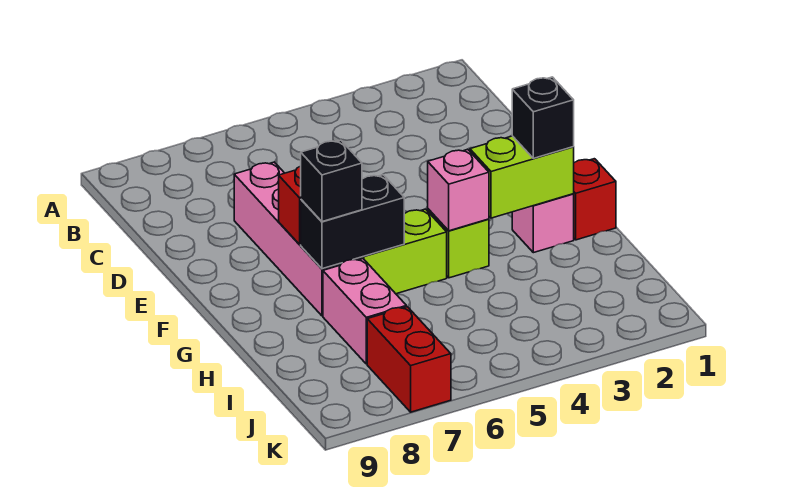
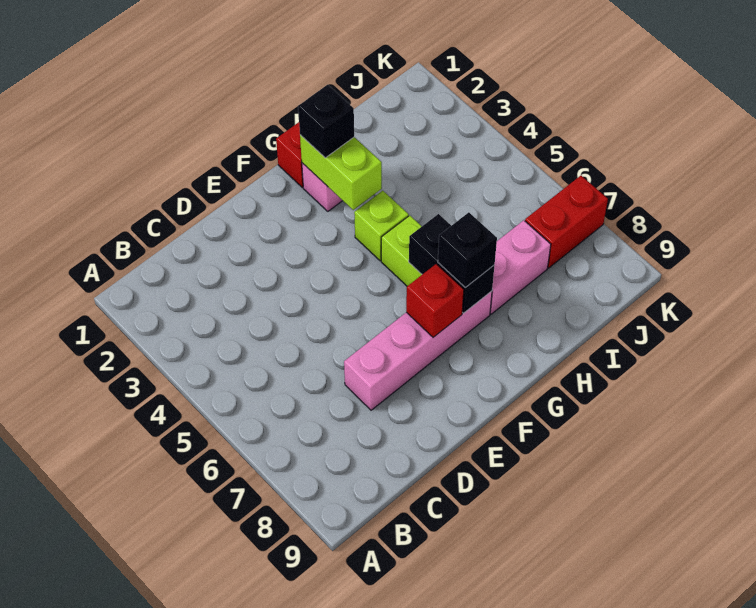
pink brick G4 level 2 -> none

